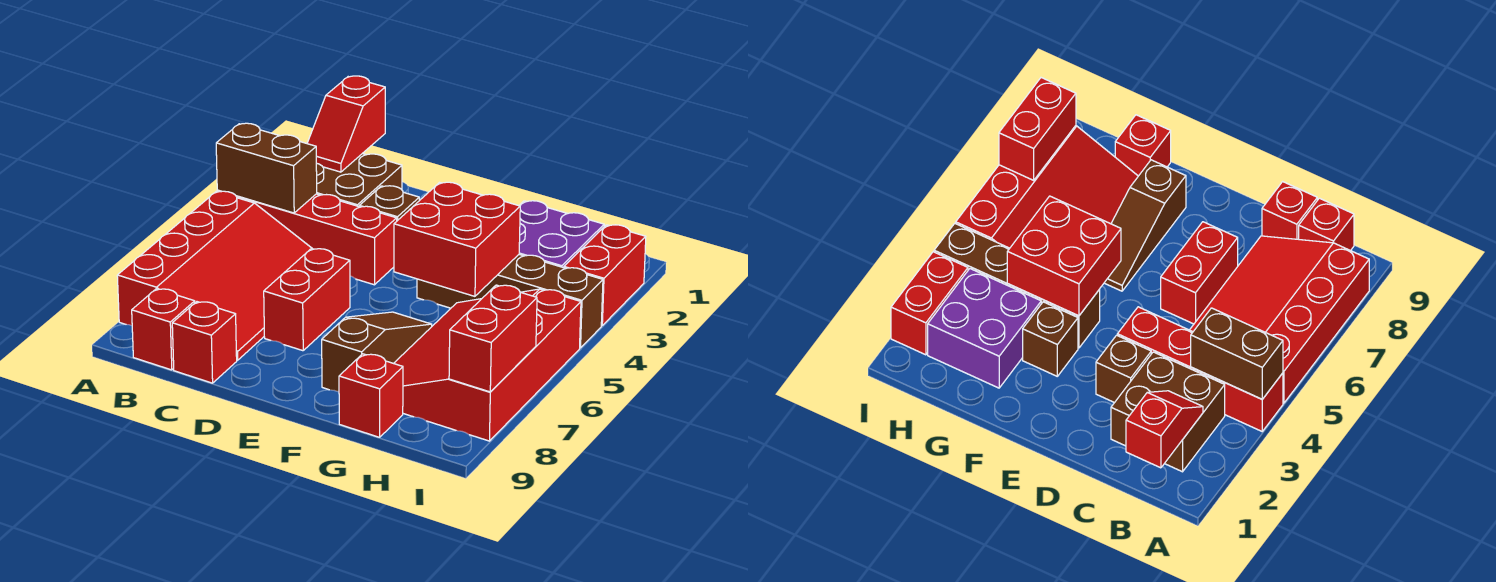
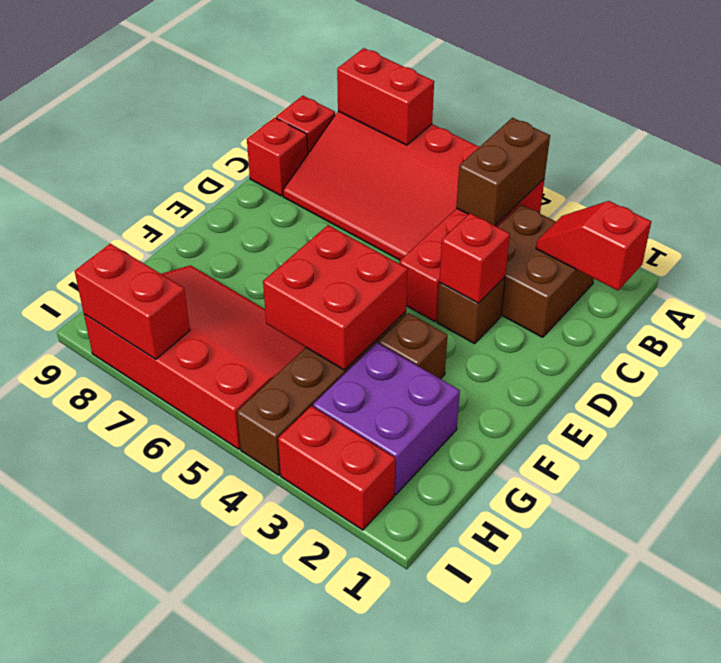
red brick D6:D7 level 1 -> red brick A7:A8 level 2
brown slope F6:F8 level 1 top 8 -> none
red brick G9 level 1 -> red brick D3 level 2

